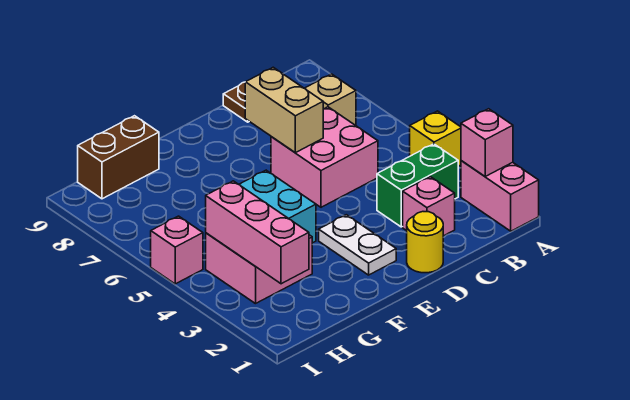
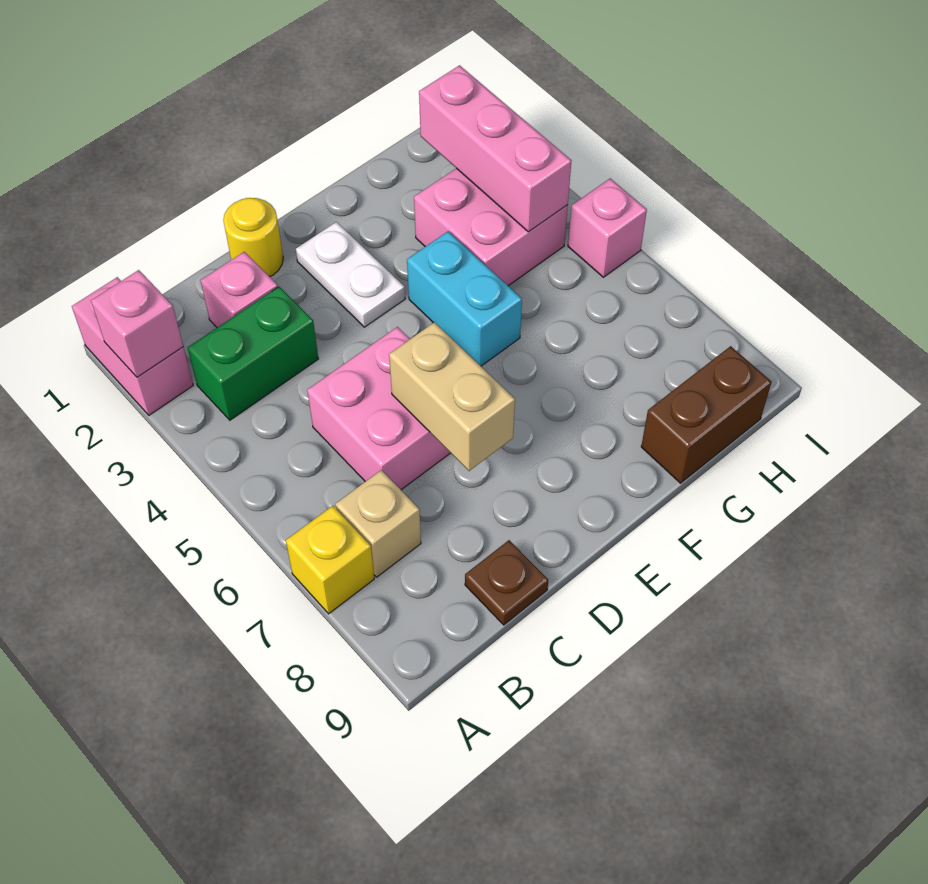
yellow brick A4 level 1 -> yellow brick A7 level 1

